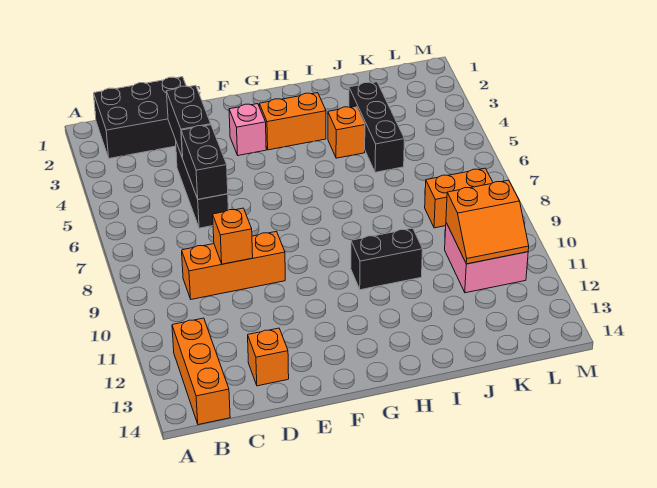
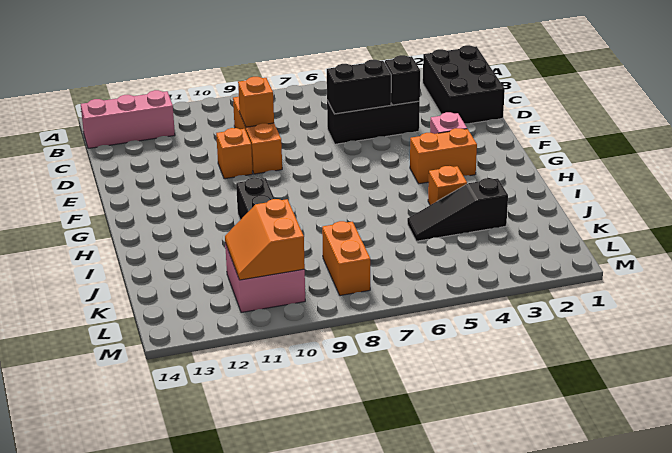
orange brick B12:B14 level 1 -> pink brick B12:B14 level 1
black brick D3:D4 level 2 -> black brick D4 level 2
orange brick D13 level 1 -> orange brick E10 level 1
orange brick G3:H3 level 1 -> orange brick G3:G4 level 1
black brick J3:J5 level 1 -> black slope J3:J5 level 1 top 3

